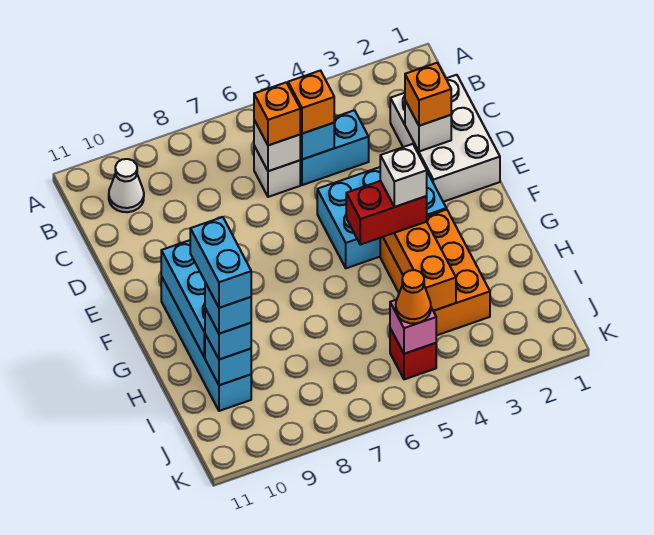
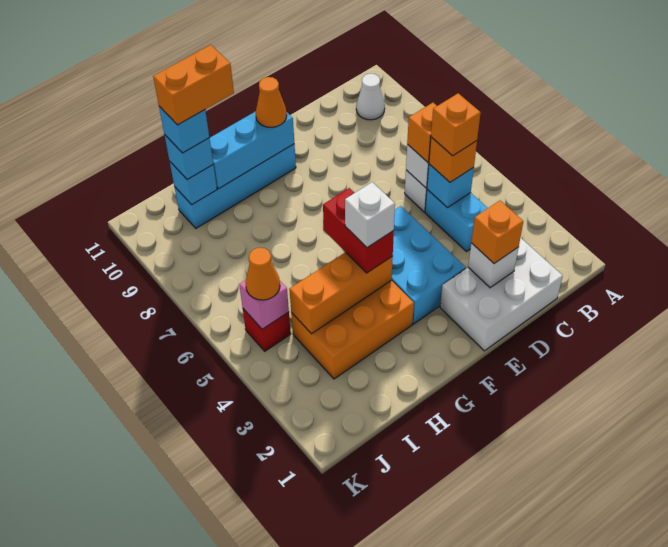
none -> orange brick C5 level 4
none -> orange cone F10 level 3
cyan brick H10:I10 level 5 -> orange brick H10:I10 level 5

